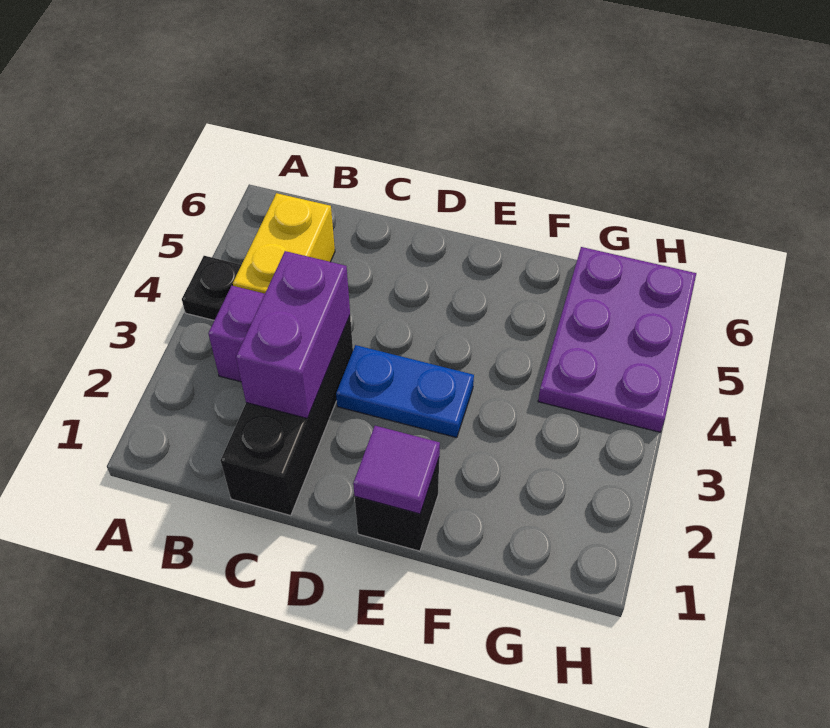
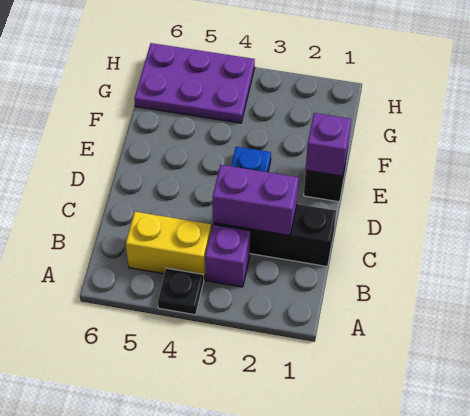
purple tile E1 level 2 -> purple brick E1 level 2

